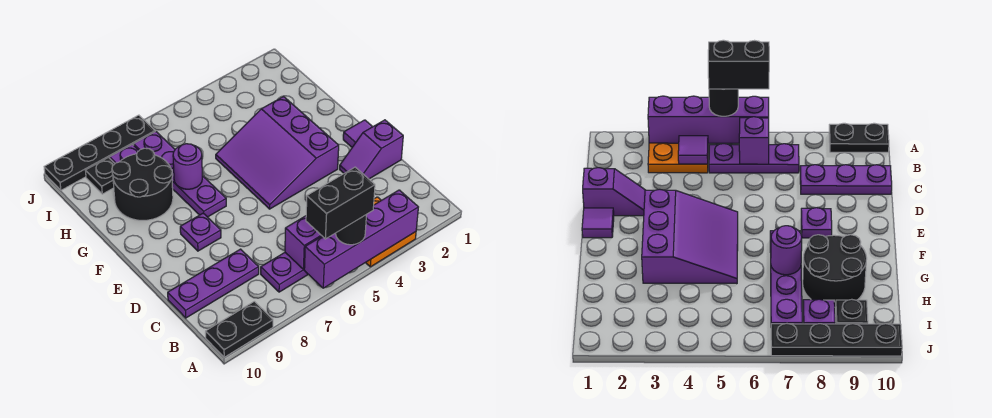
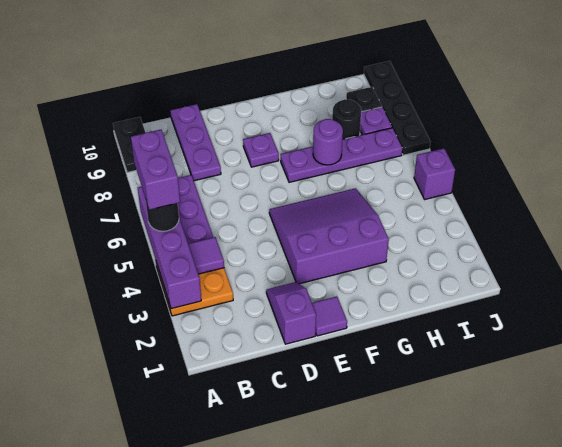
black brick A5:A6 level 4 -> purple brick A5:A6 level 4
purple brick B6 level 2 -> purple brick J5 level 1
black round brick G8:H9 level 1 -> black round brick H8 level 1

